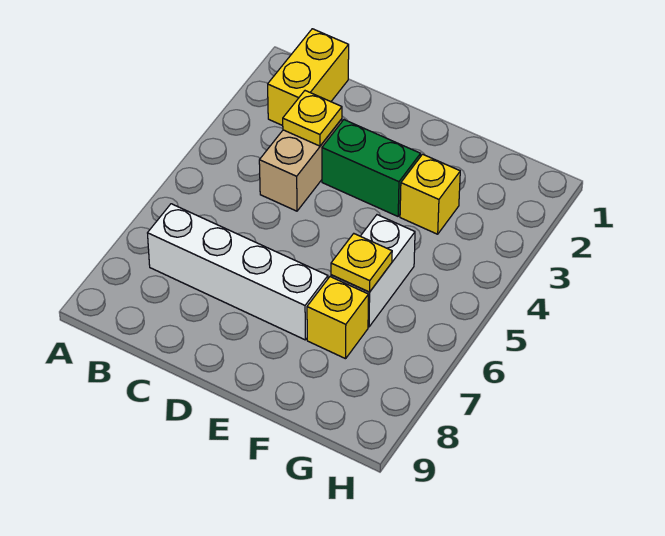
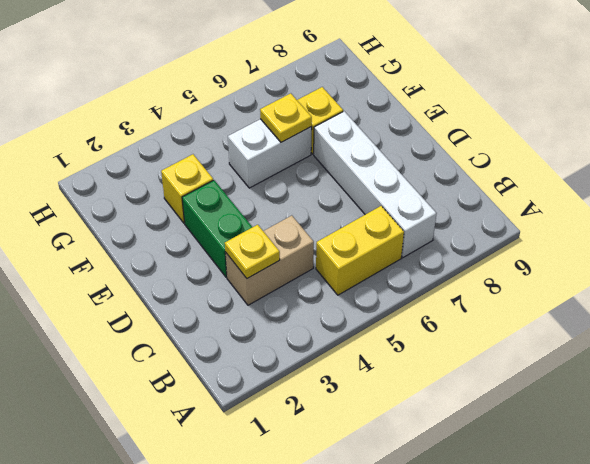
yellow brick B1:B2 level 1 -> yellow brick B5:B6 level 1

